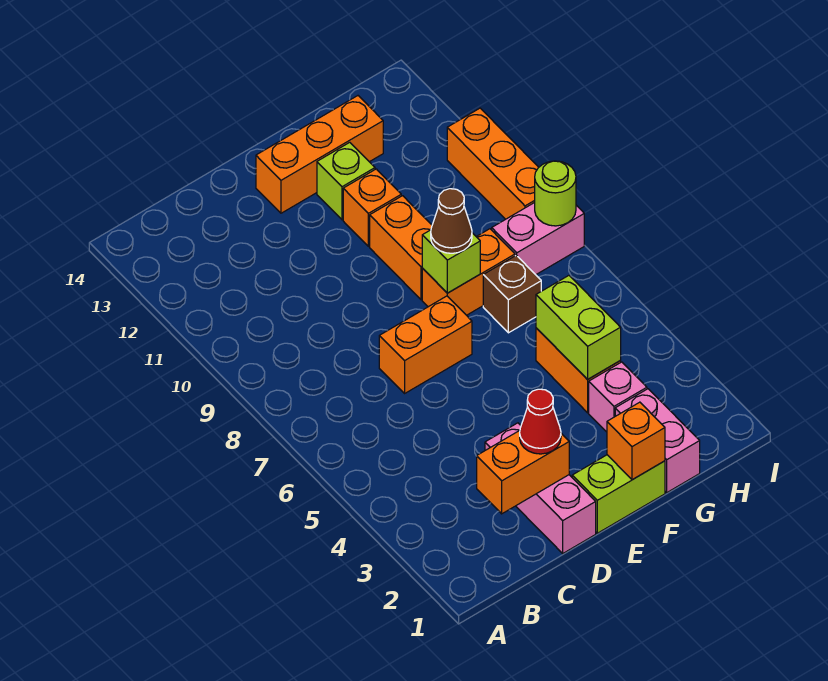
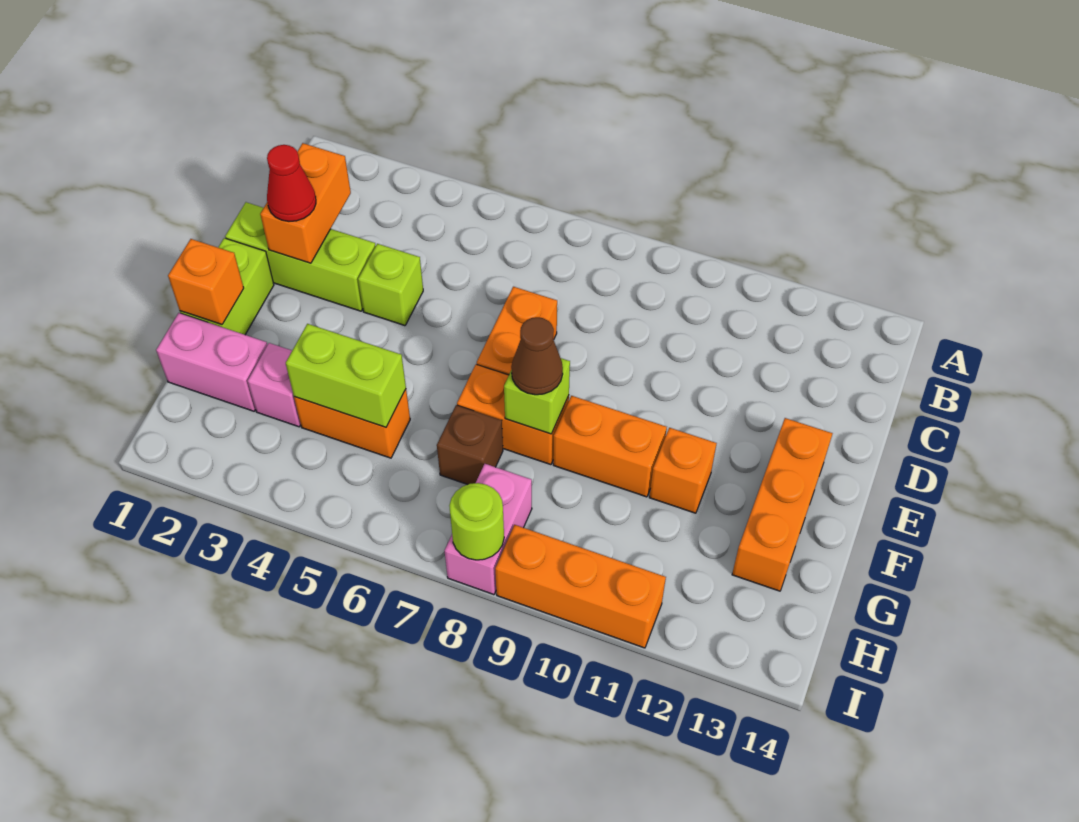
pink brick D1:D3 level 1 -> lime brick D1:D3 level 1
orange brick F8:G8 level 1 -> orange brick F7:F8 level 1
lime brick F12 level 1 -> lime brick D4 level 1

